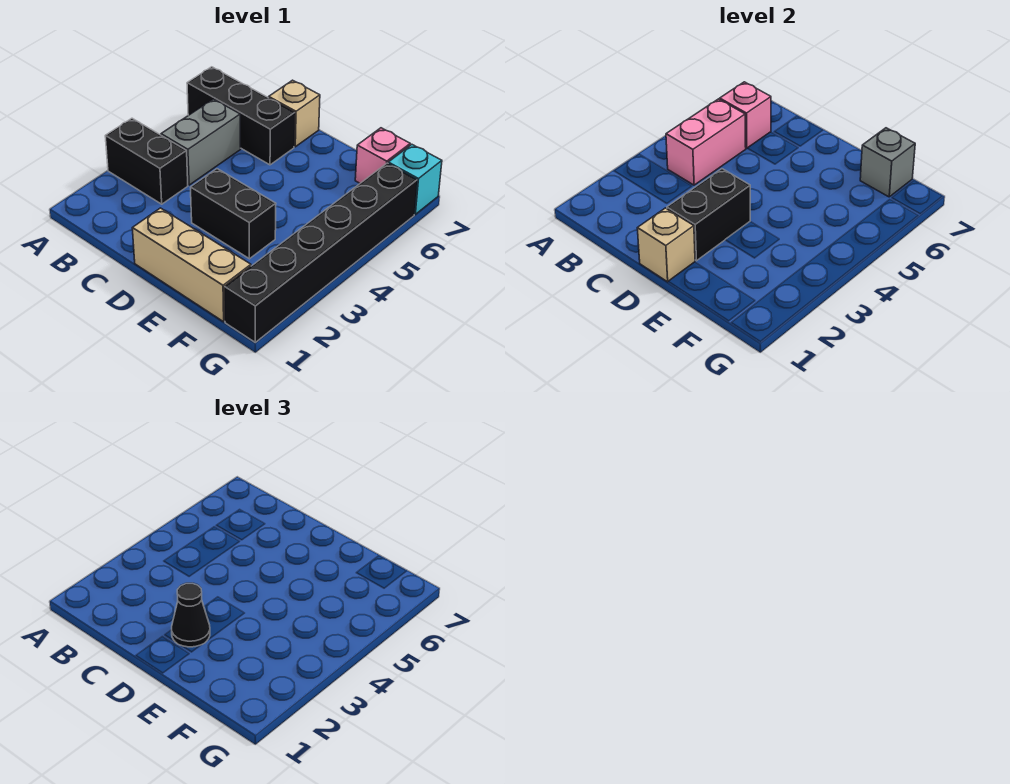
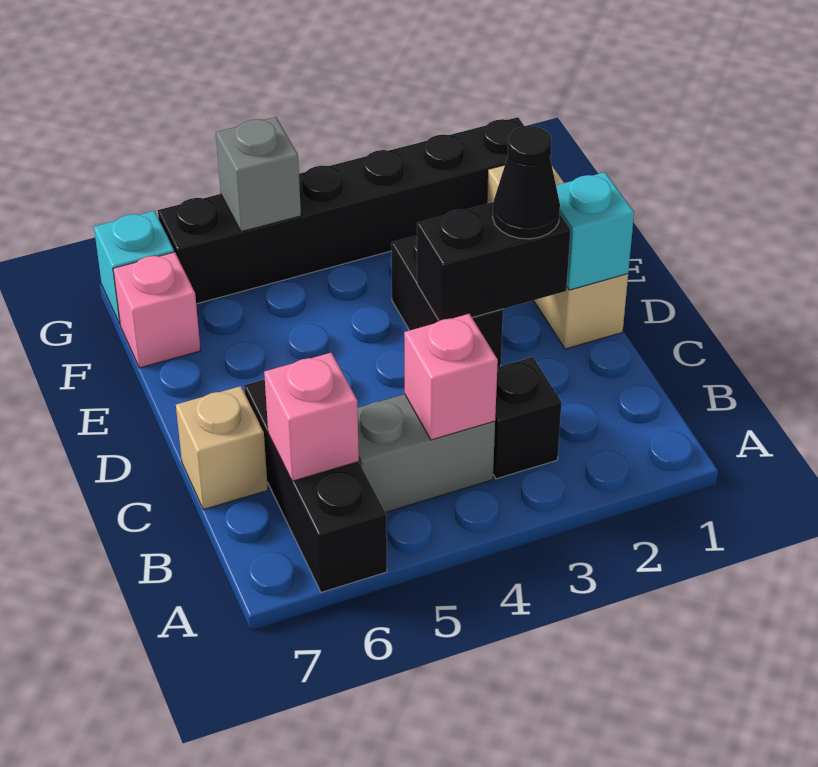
black brick A3:B3 level 1 -> black brick B3 level 1
pink brick B4:B5 level 2 -> pink brick B4 level 2
tan brick D1 level 2 -> cyan brick D1 level 2
grey brick F7 level 2 -> grey brick G5 level 2

